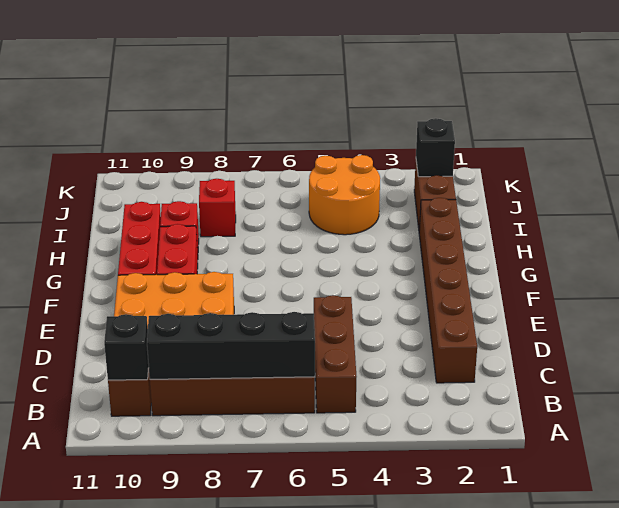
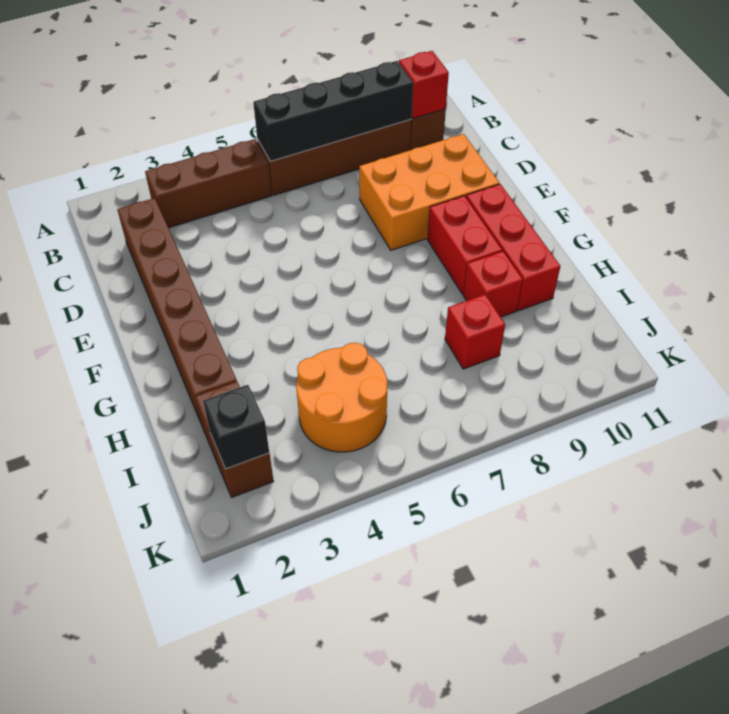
brown brick B5:D5 level 1 -> brown brick B3:B5 level 1
black brick B10 level 2 -> red brick B10 level 2

